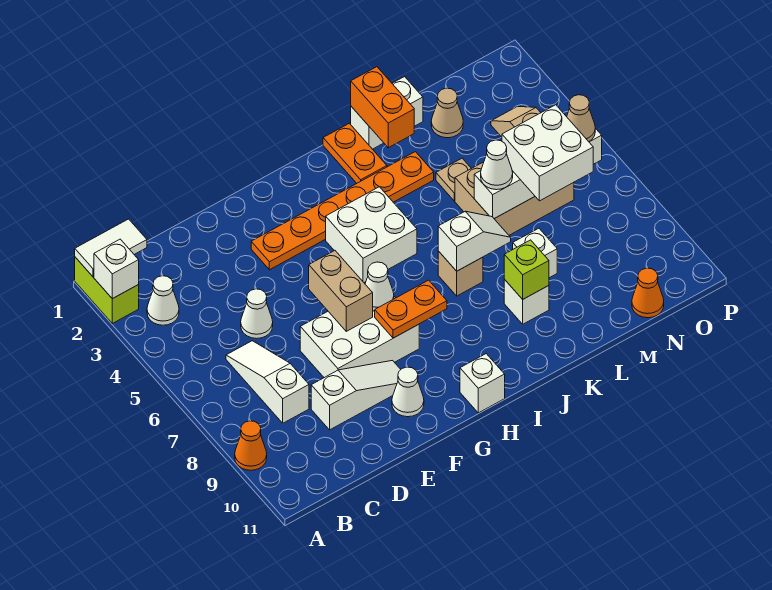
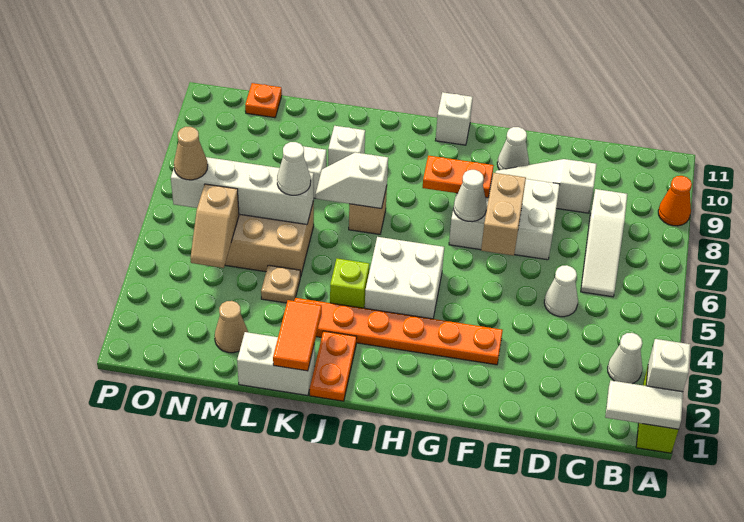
orange brick K1:K2 level 2 -> orange tile K1:K2 level 2
lime brick K9 level 2 -> lime brick J4 level 1
white brick M6:N7 level 3 -> none
orange cone N11 level 1 -> orange plate N11 level 1

